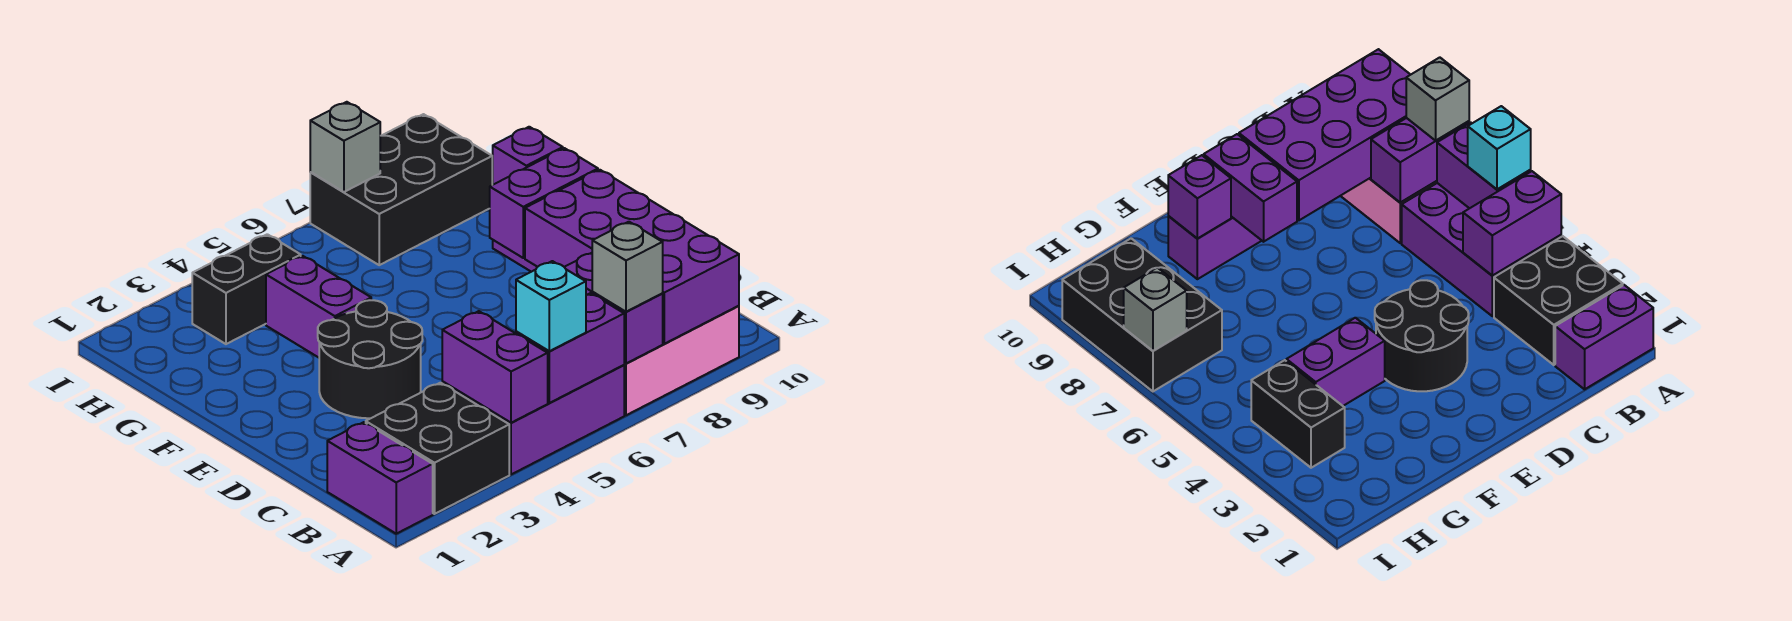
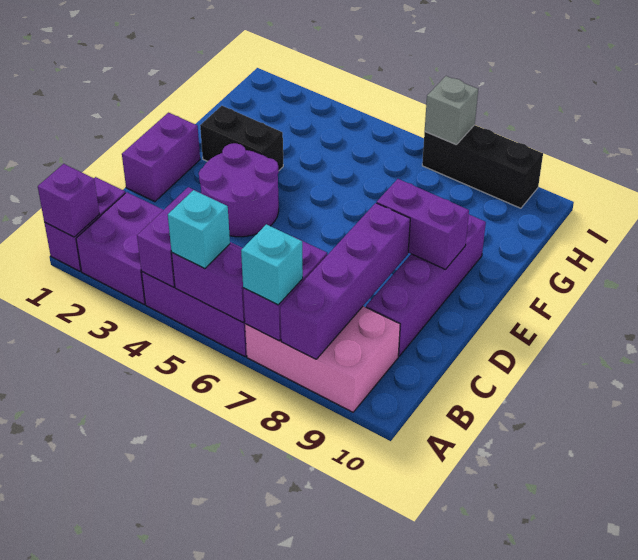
black brick A2:B3 level 1 -> purple brick A2:B3 level 1
grey brick A7 level 3 -> cyan brick A7 level 3
purple brick A8:D9 level 2 -> purple brick A8:D8 level 2
black round brick D3:E4 level 1 -> purple round brick D3:E4 level 1
purple brick F4:G4 level 1 -> purple brick D1:E1 level 1
purple brick F9 level 2 -> purple brick A1 level 2
black brick H3:H4 level 1 -> black brick F2:F3 level 1
black brick H7:I9 level 1 -> black brick I7:I9 level 1

